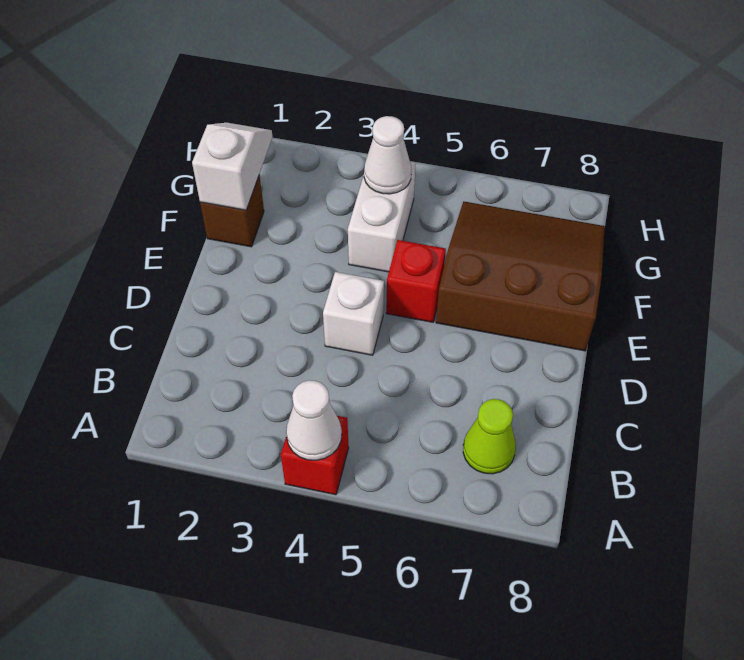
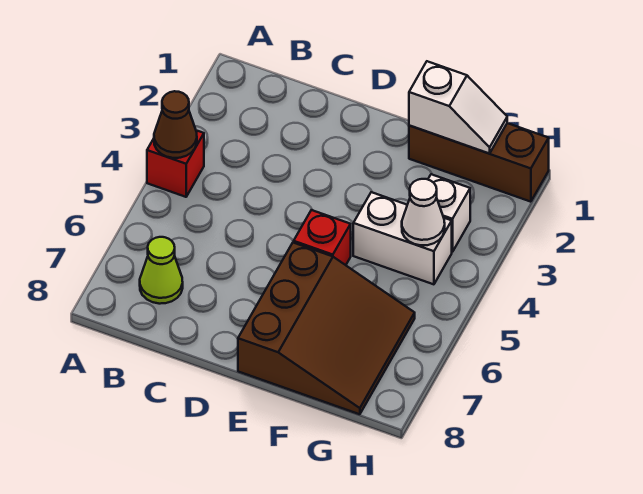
white cone A4 level 2 -> brown cone A4 level 2
white brick D4 level 1 -> white brick G3 level 1
brown brick F1 level 1 -> brown brick F1:H1 level 1

